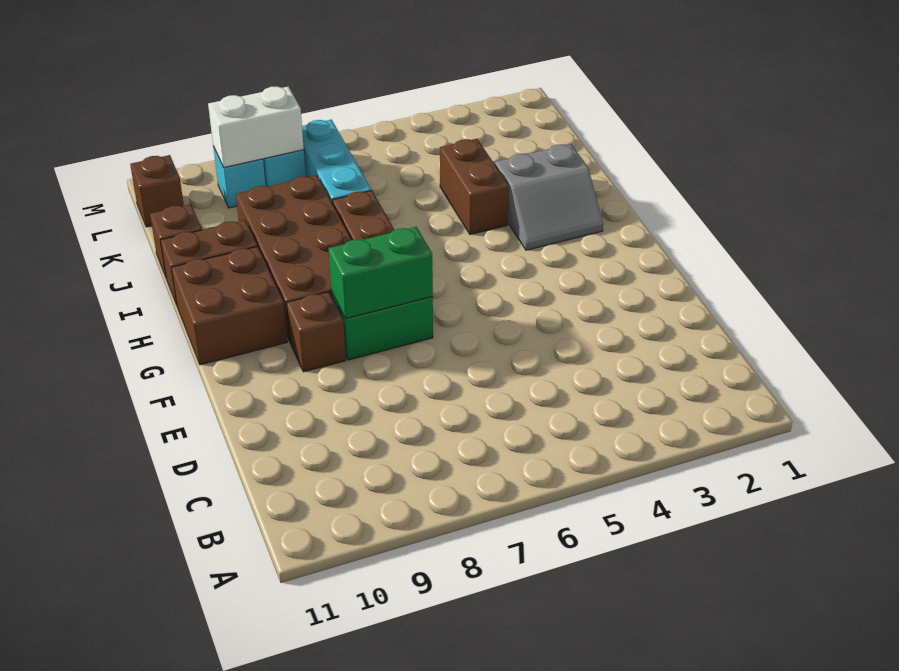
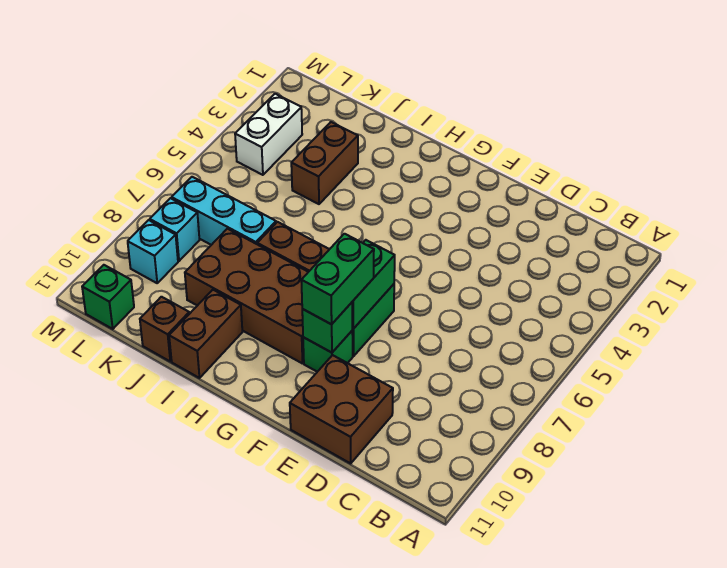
none -> green brick F8:F9 level 3
brown brick F9 level 1 -> green brick F9 level 1
none -> green brick F9 level 2
brown brick G10:H11 level 1 -> brown brick D10:E11 level 1
grey slope H2:I3 level 1 top I -> none
brown brick I4:J4 level 1 -> brown brick J3:J4 level 1
white brick L8:L9 level 2 -> white brick L3:L4 level 1
brown brick L11 level 1 -> green brick L11 level 1

